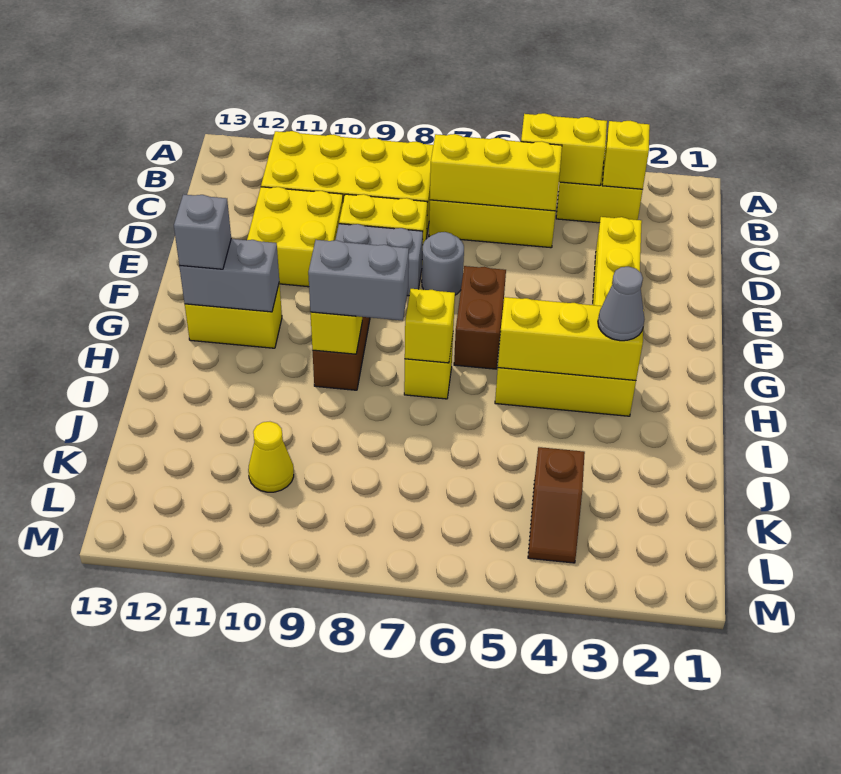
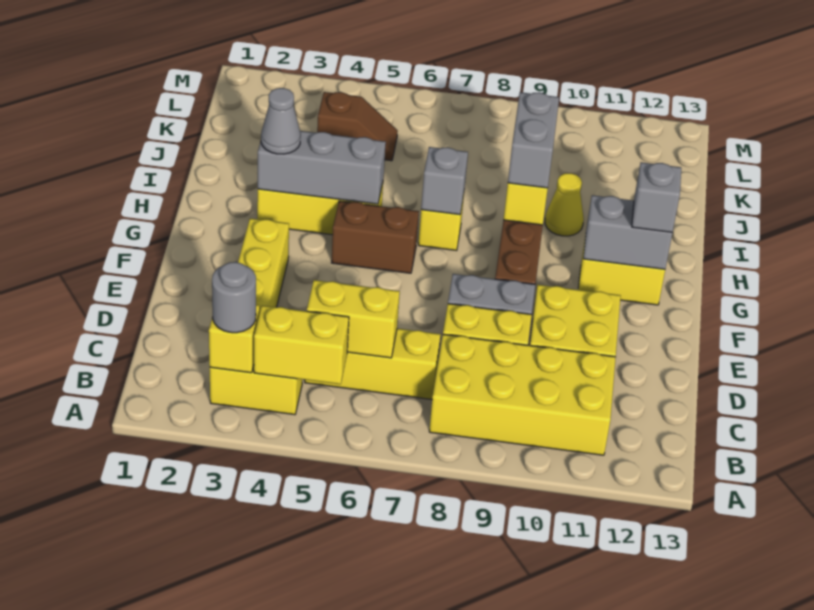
yellow brick C5:C7 level 2 -> yellow brick C5:C6 level 2
grey round brick E7 level 1 -> grey round brick B3 level 3
brown brick F6:G6 level 1 -> brown brick G5:G6 level 1
yellow brick H3:H5 level 2 -> grey brick H3:H5 level 2
yellow brick H7 level 2 -> grey brick H7 level 2
grey brick H8:H9 level 3 -> grey brick H9:I9 level 3
brown slope K4:L4 level 1 top K -> brown slope K4:K5 level 1 top 4
yellow cone K10 level 1 -> yellow cone I10 level 1

